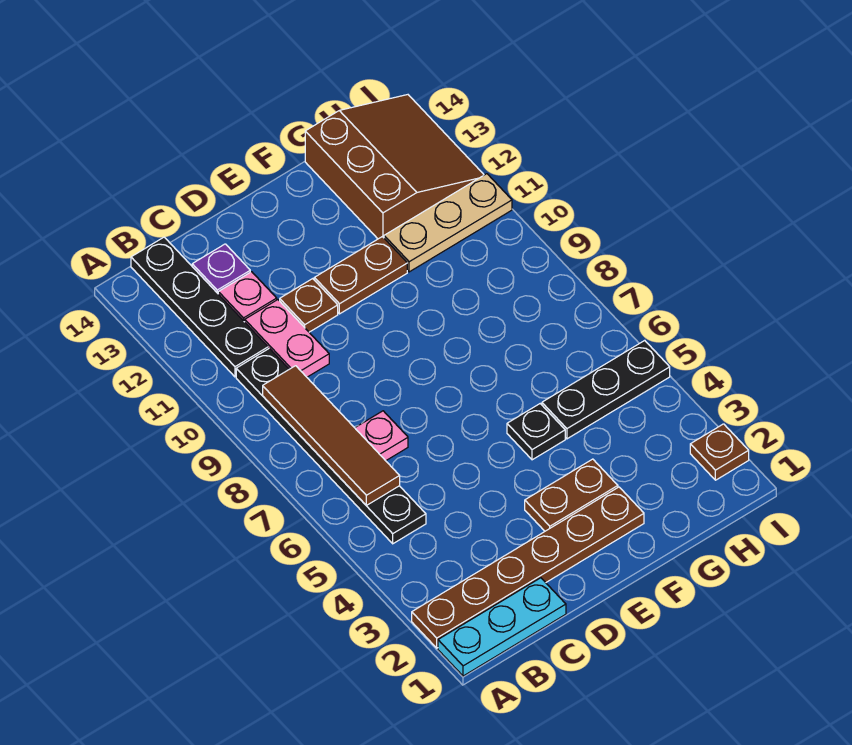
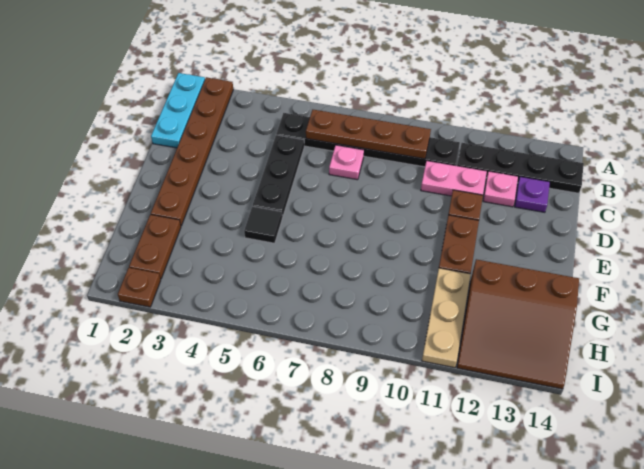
brown tile B6:B9 level 2 -> brown plate B6:B9 level 2
brown plate E3:F3 level 1 -> brown plate G2:H2 level 1
black plate F5 level 1 -> black tile F5 level 1
black plate G5:I5 level 1 -> black plate C5:E5 level 1

